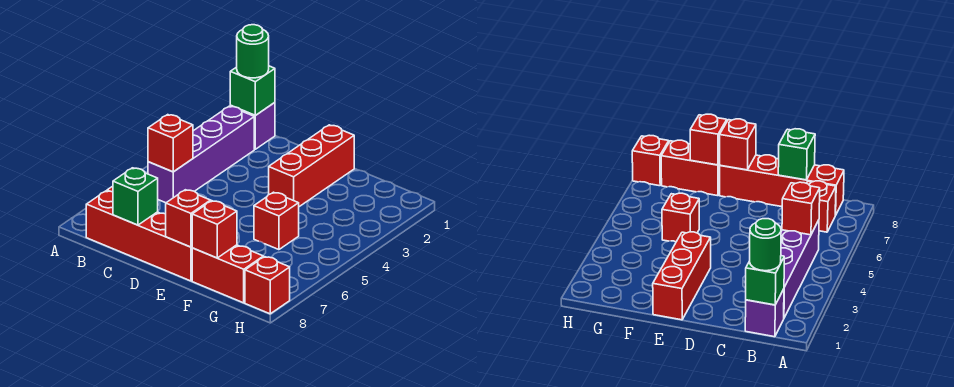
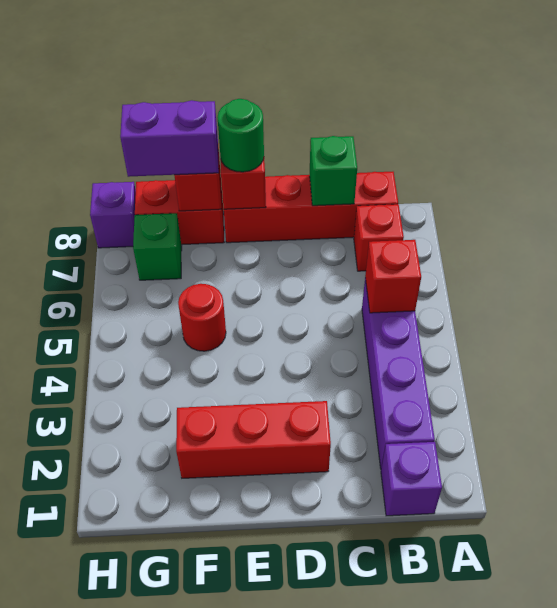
green brick B1 level 2 -> green brick G7 level 1
green round brick B1 level 3 -> green round brick E8 level 3
red brick E1:E3 level 1 -> red brick D2:F2 level 1
red brick F5 level 1 -> red round brick F5 level 1
none -> purple brick F8:G8 level 3
red brick H8 level 1 -> purple brick H8 level 1

